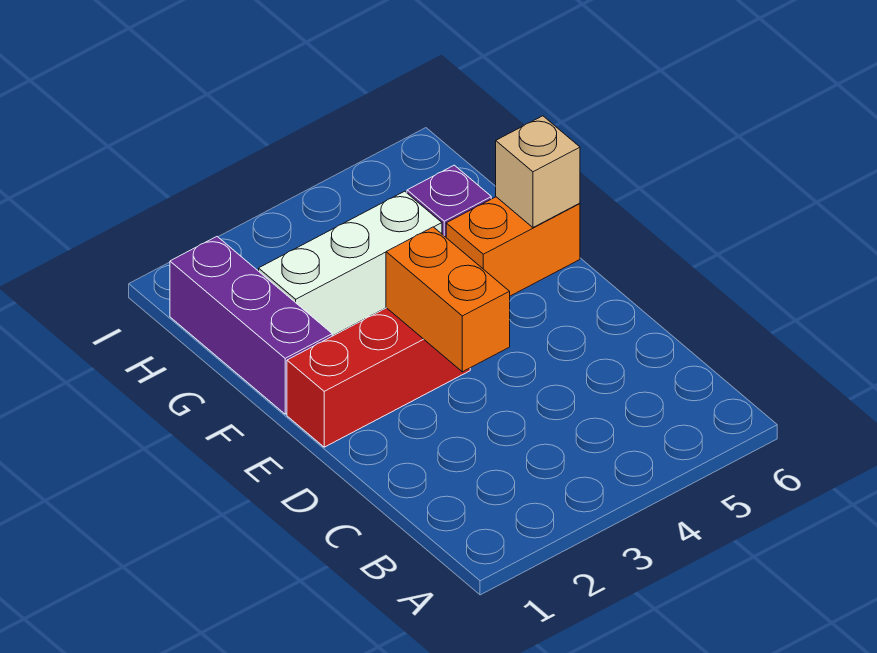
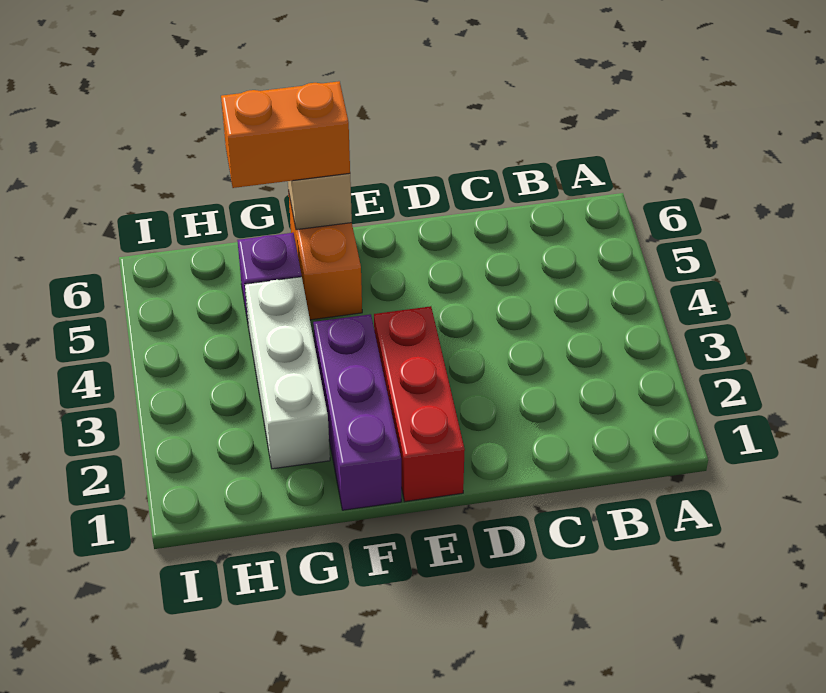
orange brick D3:E3 level 2 -> orange brick F6:G6 level 3
purple brick F1:H1 level 1 -> purple brick F1:F3 level 1

